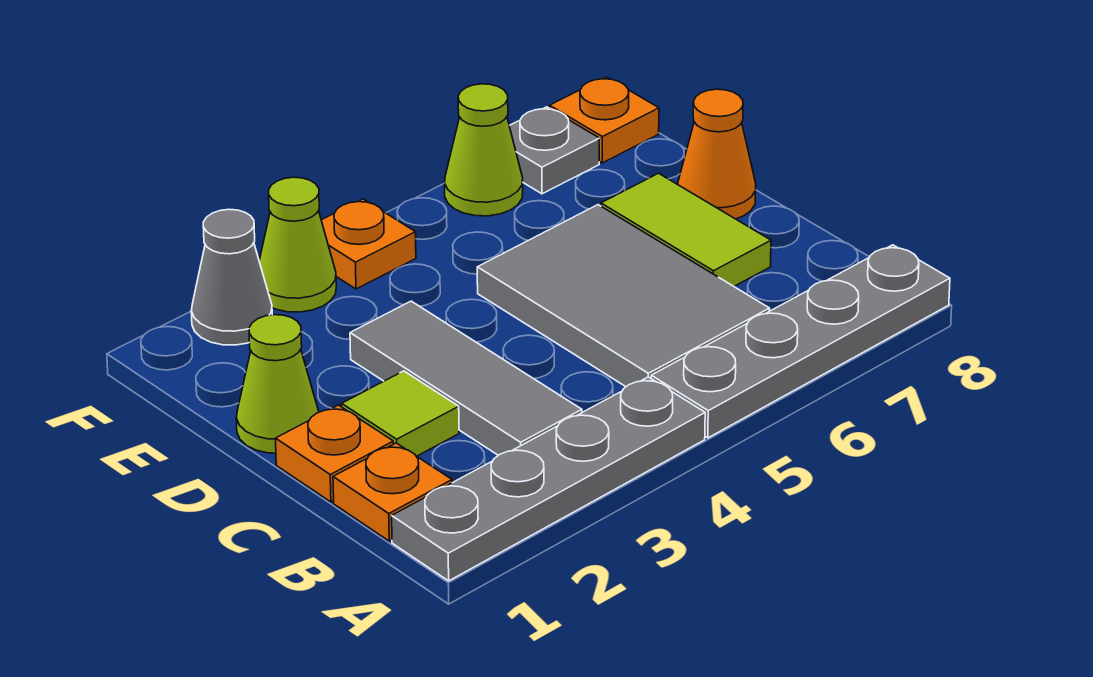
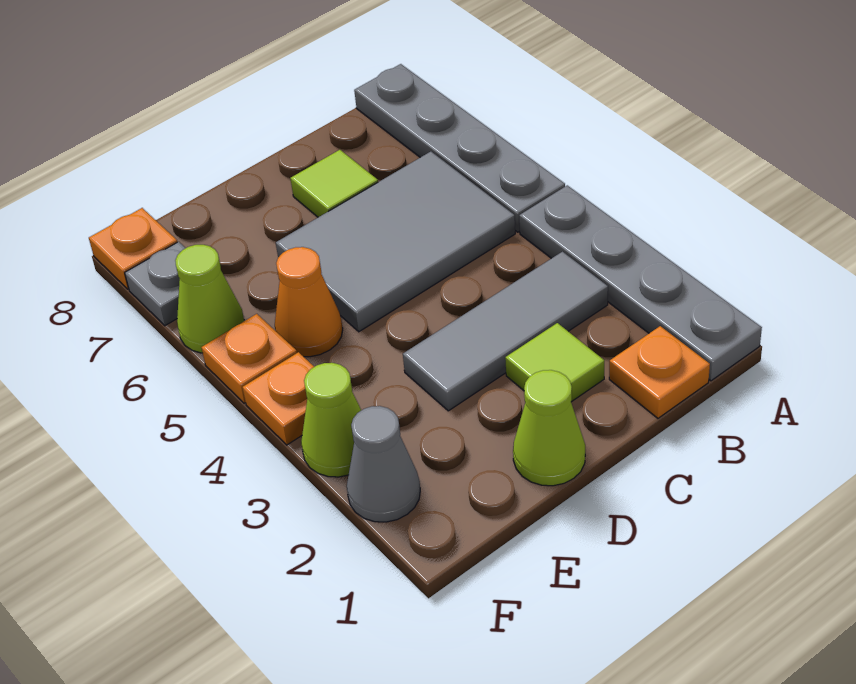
orange plate C1 level 1 -> orange plate F5 level 1
lime tile C7:D7 level 1 -> lime tile C7 level 1
orange cone D8 level 1 -> orange cone E5 level 1

